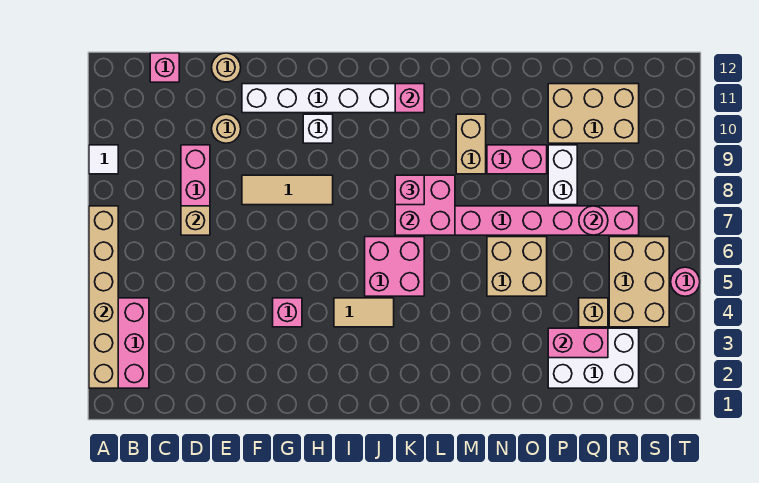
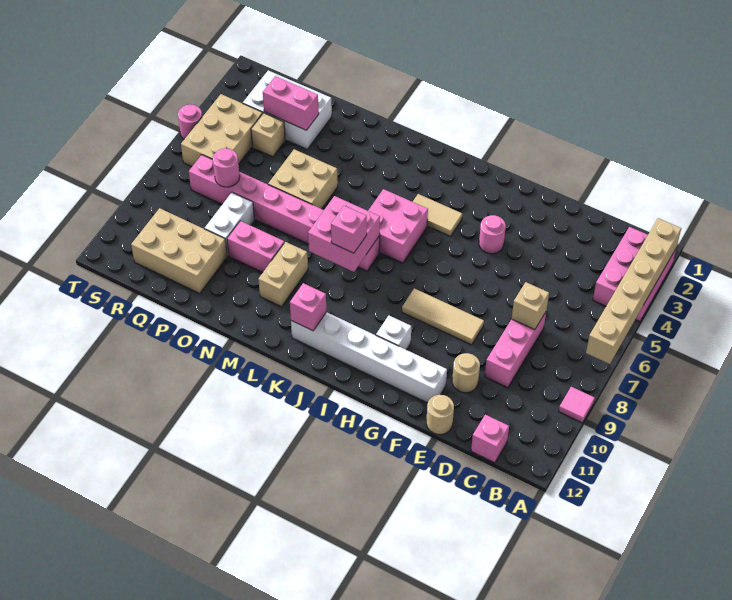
white tile A9 level 1 -> pink tile A9 level 1
pink brick G4 level 1 -> pink round brick G4 level 1

